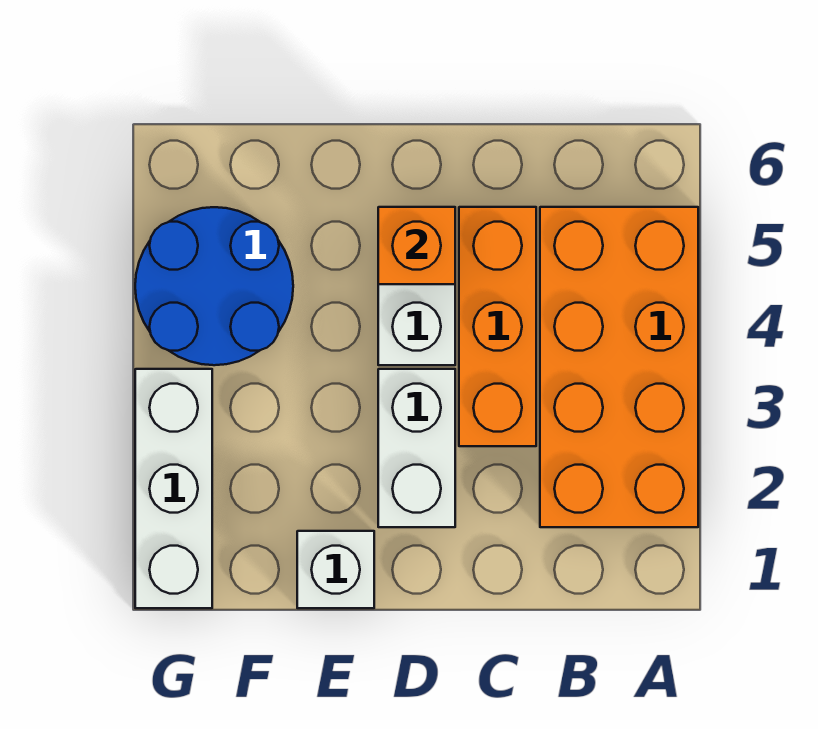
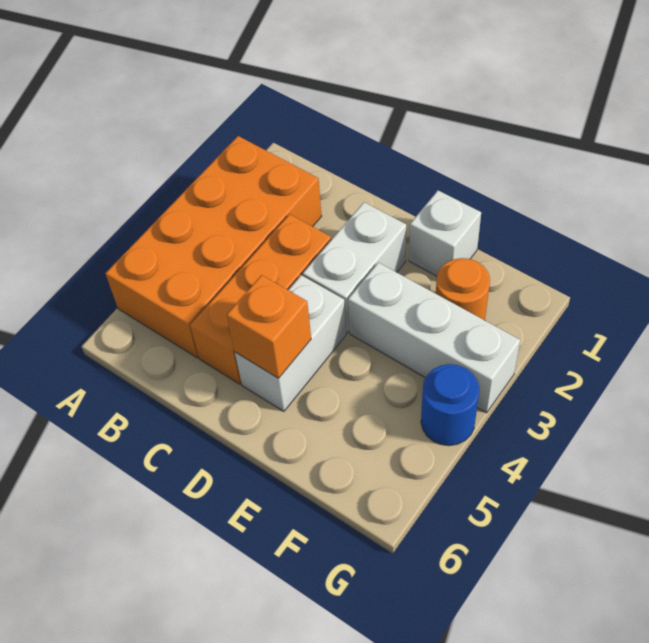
none -> orange round brick F2 level 1
blue round brick F4:G5 level 1 -> blue round brick G4 level 1
white brick G1:G3 level 1 -> white brick E3:G3 level 1

